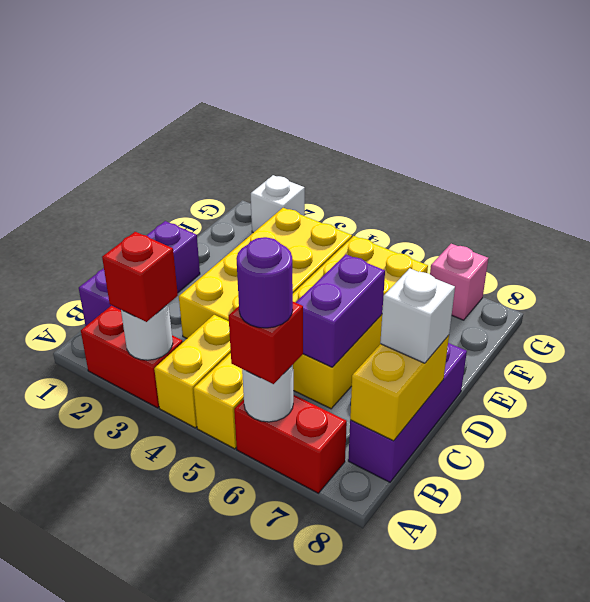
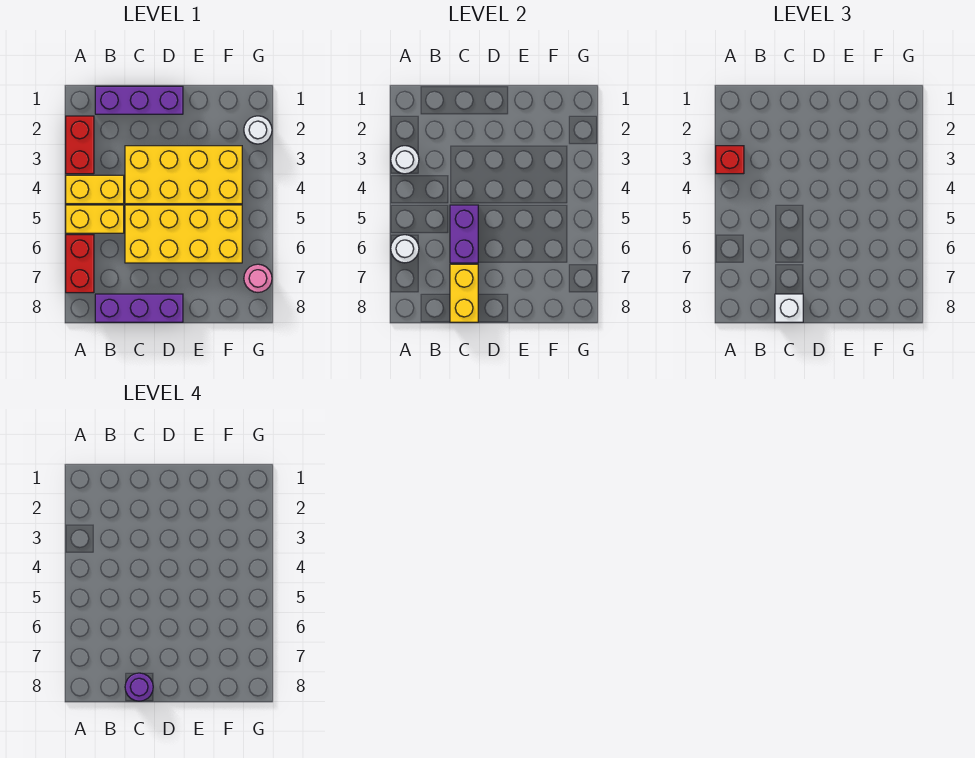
red brick A6 level 3 -> none
purple round brick A6 level 4 -> purple round brick C8 level 4
yellow brick B8:C8 level 2 -> yellow brick C7:C8 level 2
purple brick C6:D6 level 2 -> purple brick C5:C6 level 2
white brick G2 level 1 -> white round brick G2 level 1
pink brick G7 level 1 -> pink round brick G7 level 1

